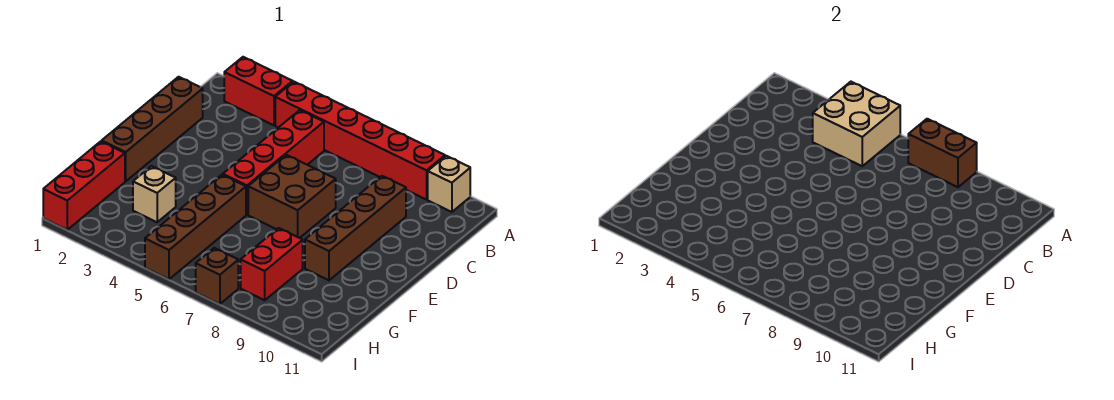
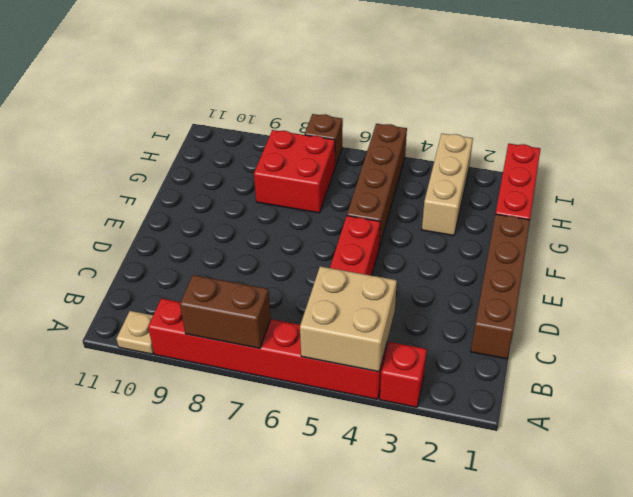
red brick A2:A3 level 1 -> red brick A3 level 1
tan brick A10 level 1 -> tan plate A10 level 1
brown brick C9:F9 level 1 -> none
brown brick D6:E7 level 1 -> none
tan brick G3 level 1 -> tan brick G3:I3 level 1
red brick G8:H8 level 1 -> red brick G7:H8 level 1

